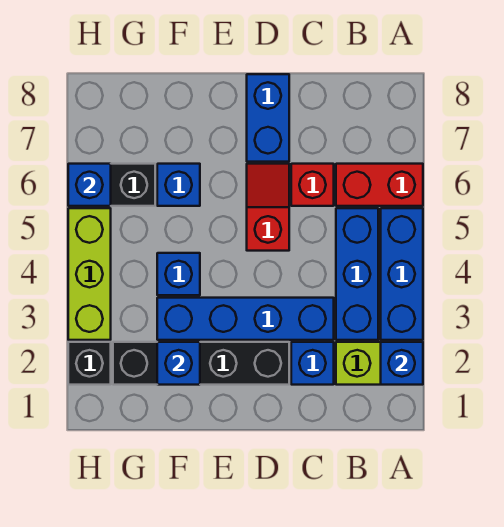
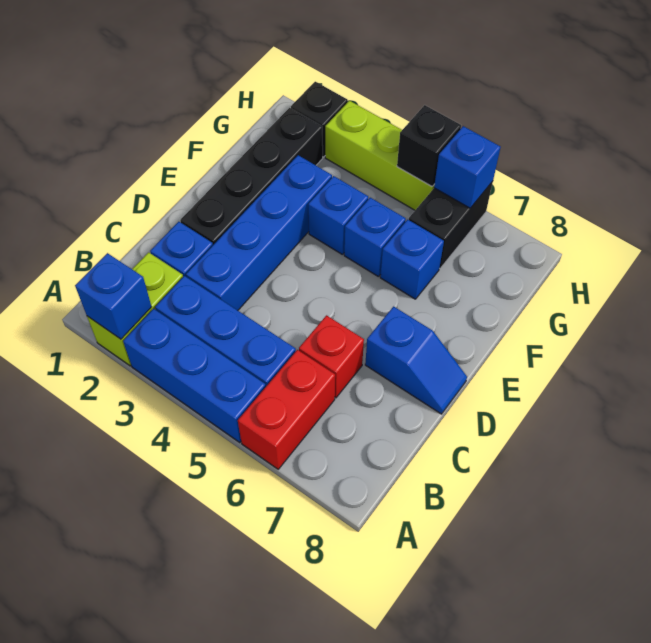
red slope D5:D6 level 1 top 5 -> none
blue brick D7:D8 level 1 -> blue slope D7:D8 level 1 top 7
blue brick F2 level 2 -> blue brick F5 level 1
none -> black brick H5 level 2

